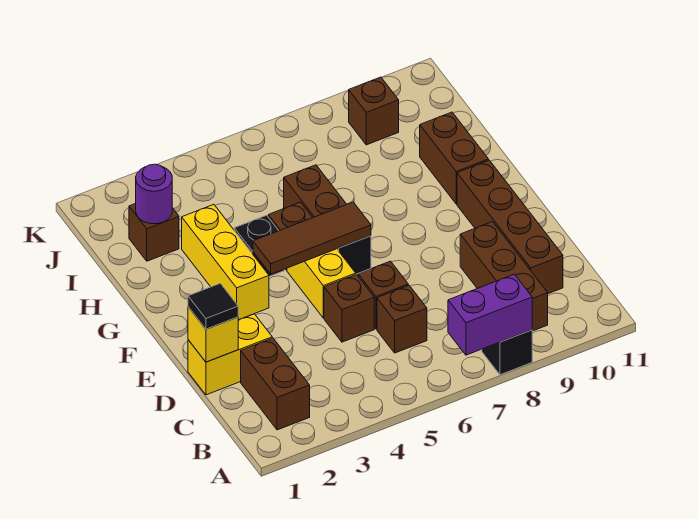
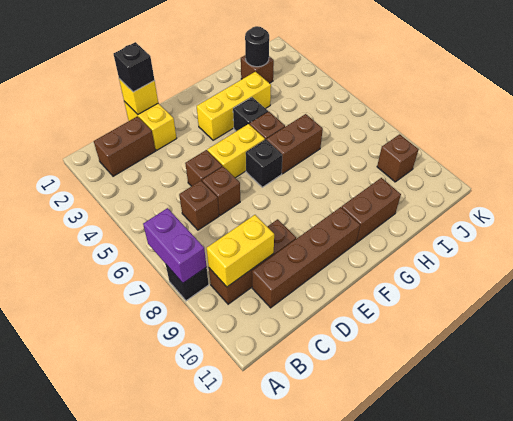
none -> yellow brick B9:C9 level 2
black tile D1 level 3 -> black brick D1 level 3
brown tile F4:F6 level 2 -> none
purple round brick I2 level 2 -> black round brick I2 level 2

